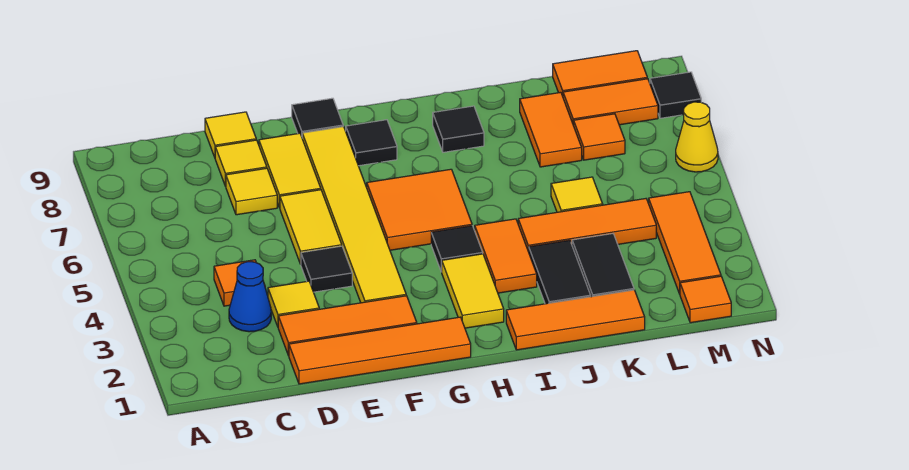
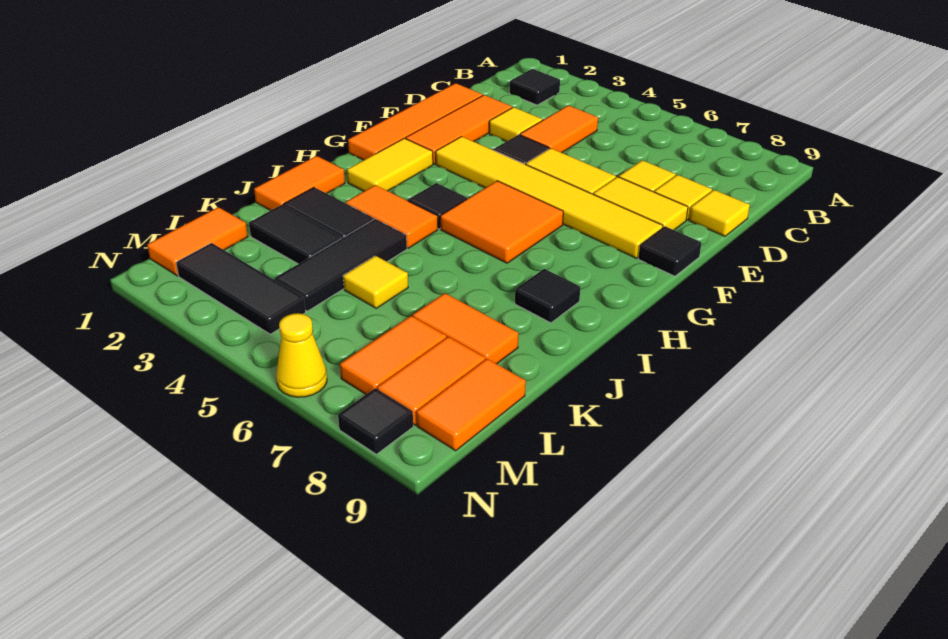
blue cone C3 level 1 -> none
orange tile C4 level 1 -> orange tile C4:D4 level 1
black tile G8 level 1 -> black tile B2 level 1
yellow tile H2:H3 level 1 -> yellow tile G2:H2 level 1
orange tile I1:K1 level 1 -> orange tile I1:J1 level 1
orange tile J4:L4 level 1 -> black tile J4:L4 level 1
orange tile L7 level 1 -> orange tile L7:M7 level 1
orange tile M1 level 1 -> orange tile L1:M1 level 1
orange tile M2:M4 level 1 -> black tile M2:M4 level 1

